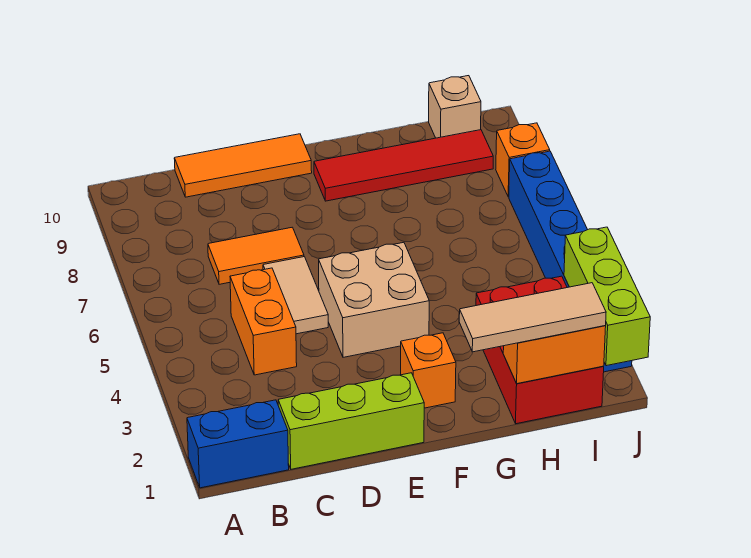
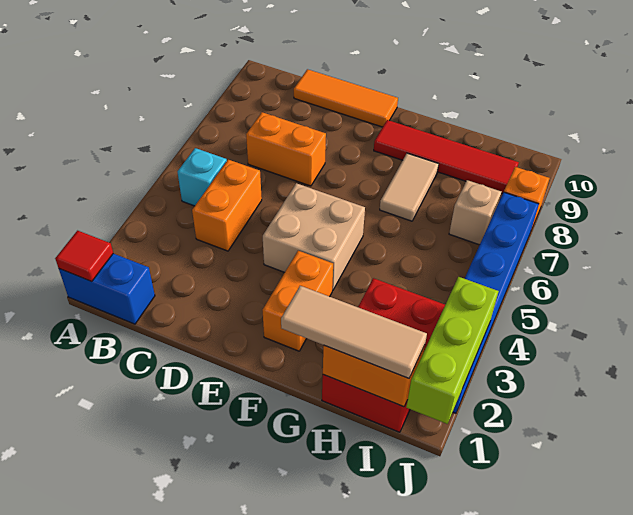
none -> red tile A1 level 2
none -> cyan brick B5 level 1
lime brick C1:E1 level 1 -> none
orange tile C7:D7 level 1 -> orange brick C7:D7 level 1
tan tile D5:D6 level 1 -> tan tile G7:G8 level 1
orange brick F2 level 1 -> orange brick F2:F3 level 1
tan brick I10 level 1 -> tan brick I7 level 1

